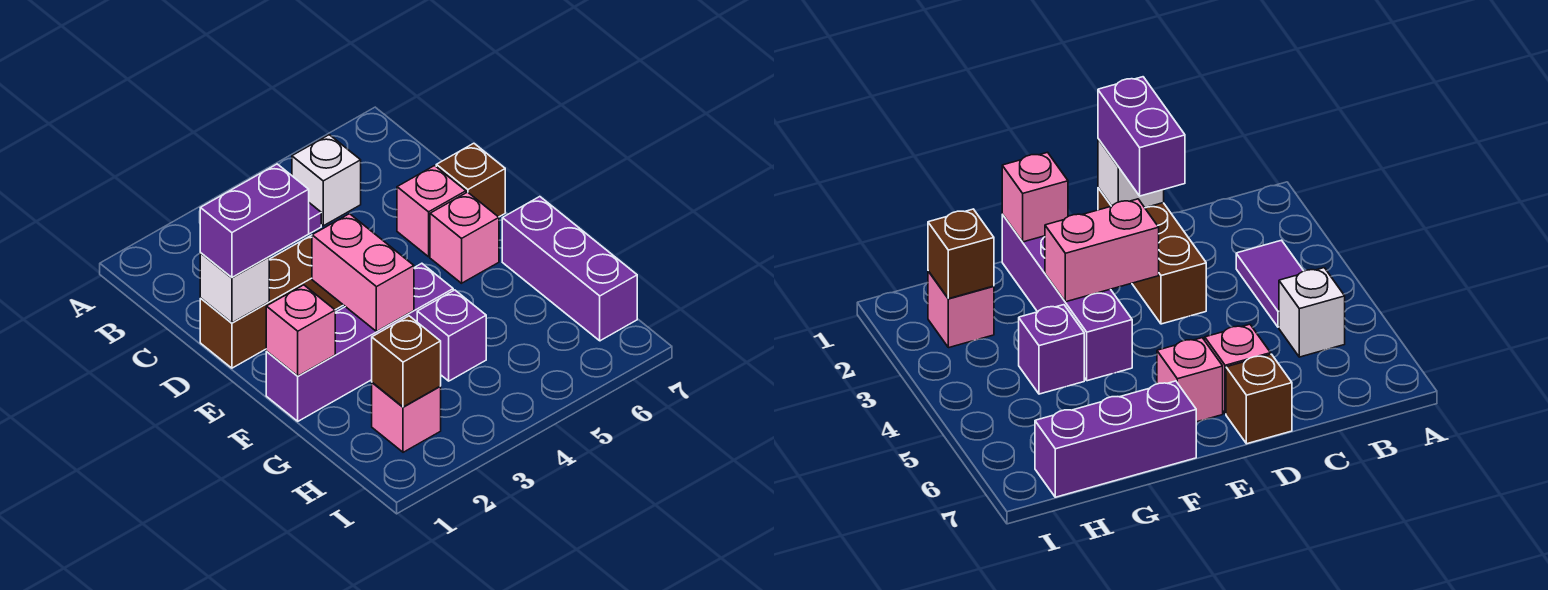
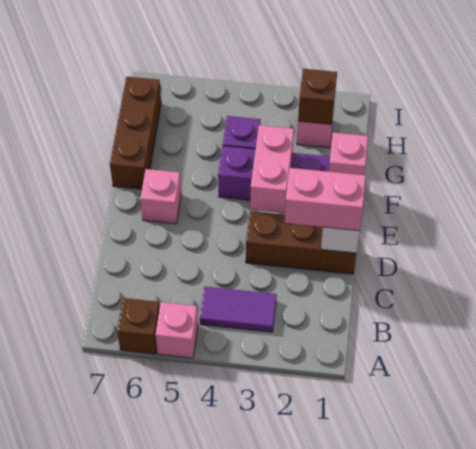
white brick B5 level 1 -> none
purple brick D1:D2 level 3 -> pink brick D1:D2 level 3
pink brick D6 level 1 -> pink brick A5 level 1
brown brick D7 level 1 -> brown brick A6 level 1
purple brick F7:H7 level 1 -> brown brick F7:H7 level 1

